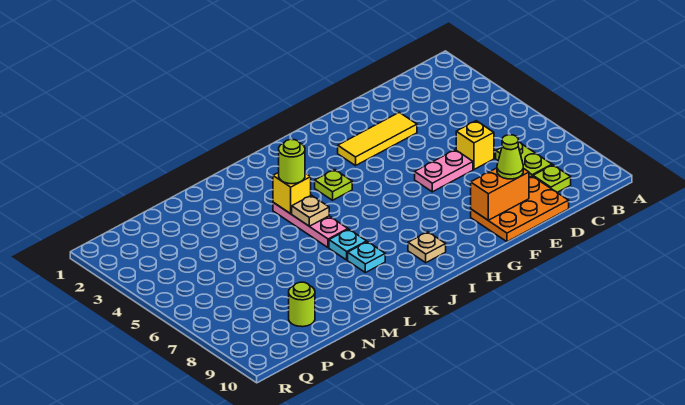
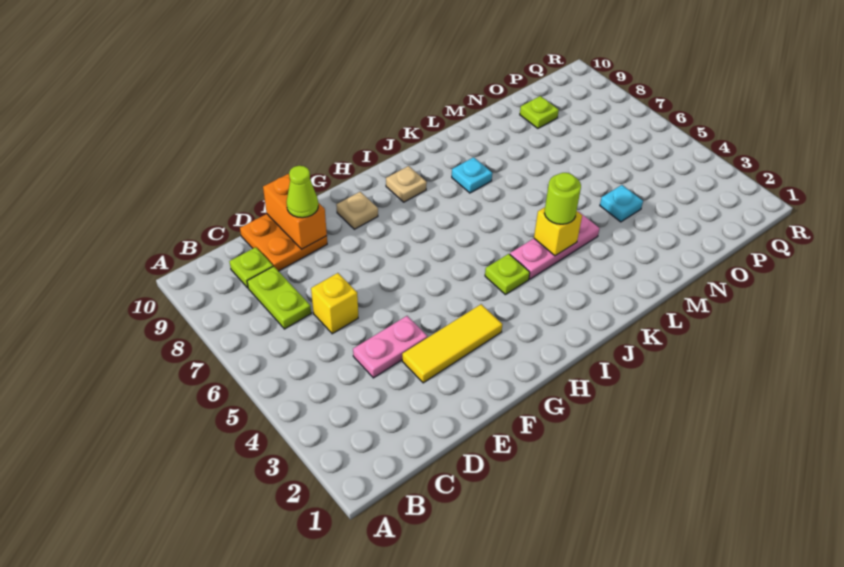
orange plate D9:F10 level 1 -> orange plate D9:E10 level 1
pink plate E6:F6 level 1 -> pink plate D4:E4 level 1
orange brick E9:F9 level 2 -> orange brick E9:E10 level 2
pink plate K4:K6 level 1 -> pink plate J4:L4 level 1
tan plate K5 level 2 -> tan plate G9 level 1
cyan plate K7 level 1 -> cyan plate N4 level 1
lime round brick O9 level 1 -> lime plate O9 level 1

